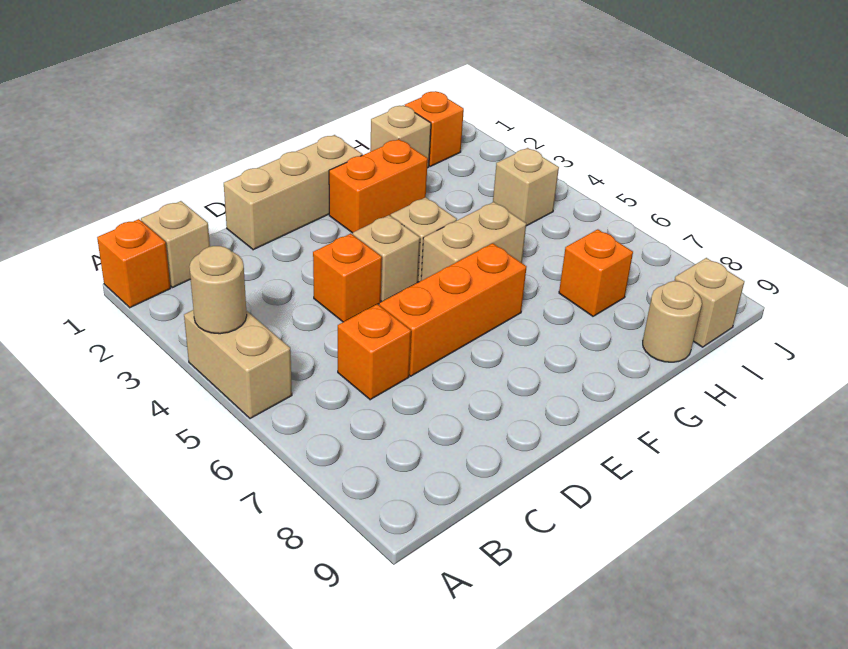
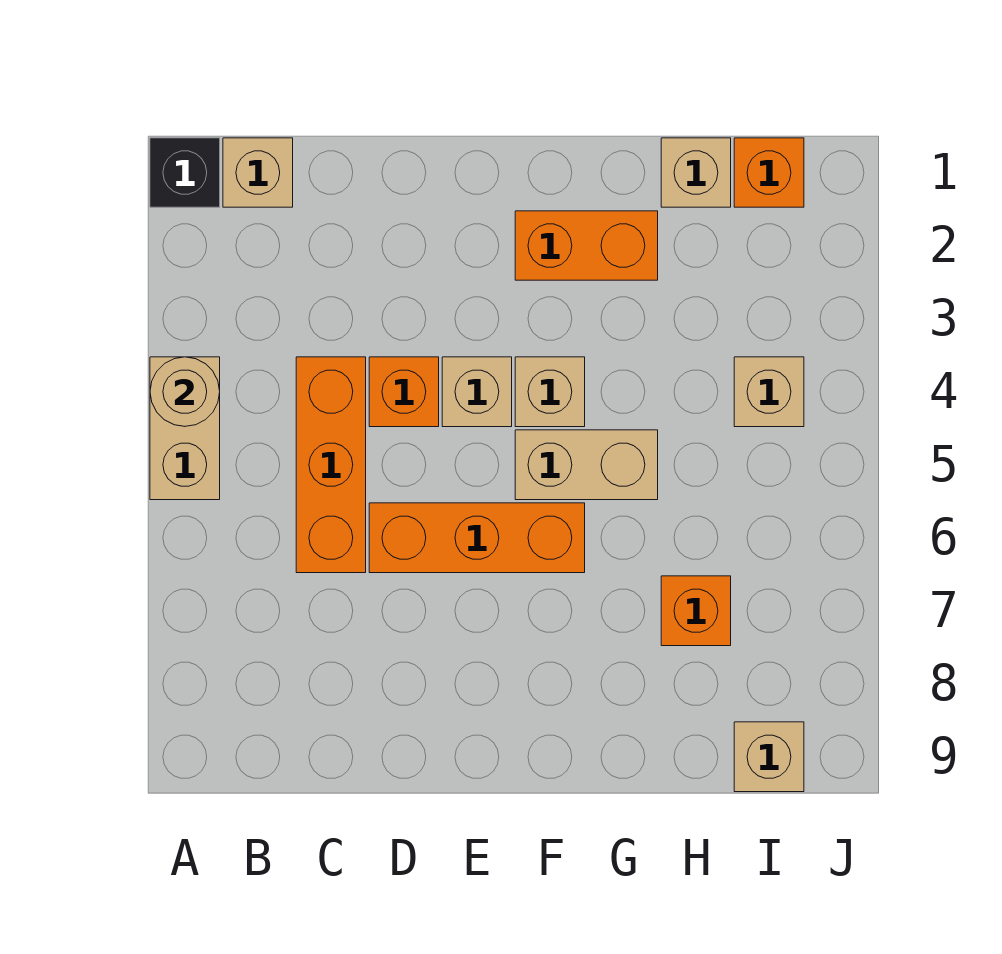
orange brick A1 level 1 -> black brick A1 level 1
orange brick C6 level 1 -> orange brick C4:C6 level 1
tan brick D1:F1 level 1 -> none
tan round brick H9 level 1 -> none

